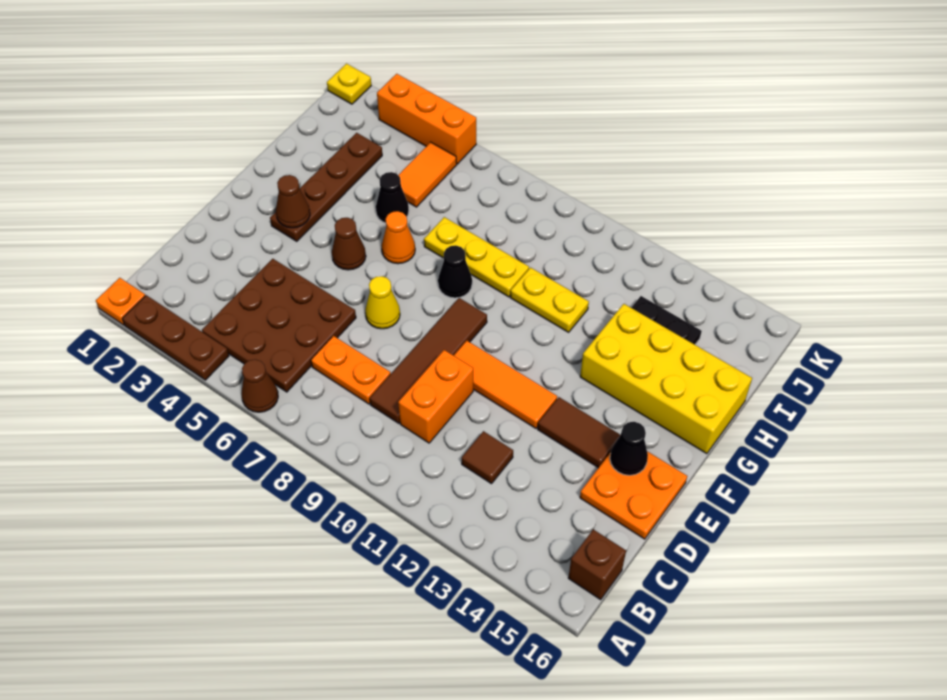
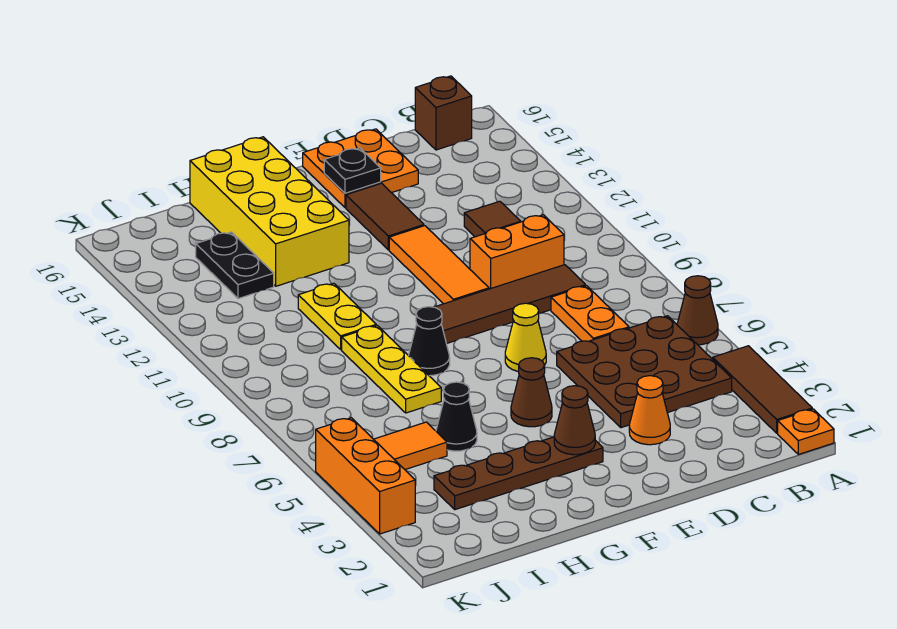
brown plate A2:A4 level 1 -> brown tile A2:A4 level 1
black cone E15 level 2 -> black plate E15 level 2
orange cone G6 level 1 -> orange cone D3 level 1
yellow plate K1 level 1 -> none

